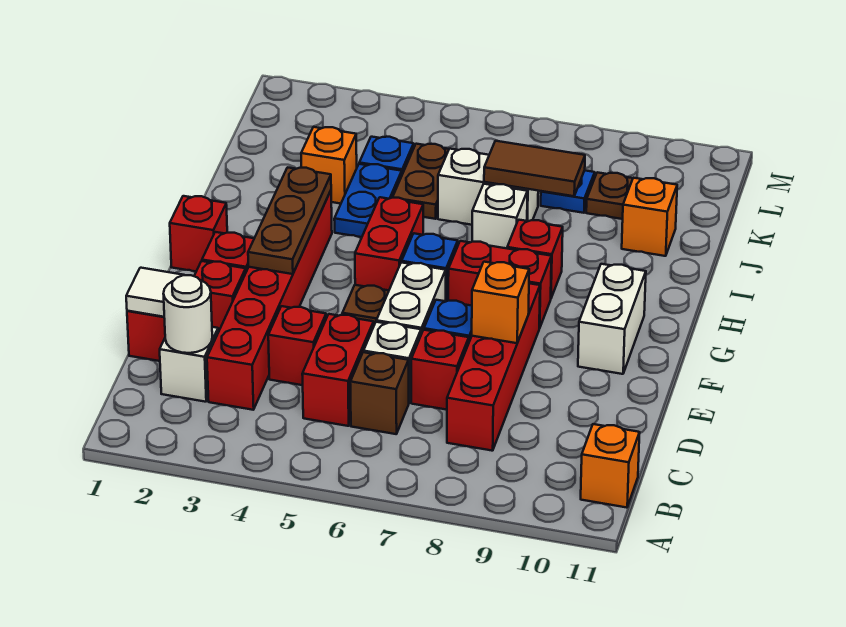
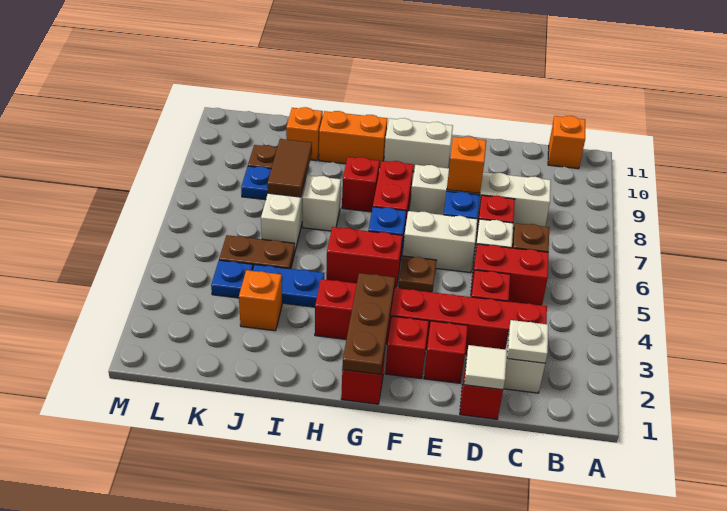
white round brick C2 level 2 -> white plate C2 level 2
red brick C8:F8 level 1 -> white brick C8:F8 level 1
brown plate F3:H3 level 2 -> brown plate G1:G3 level 2
none -> orange brick H10:I10 level 1

